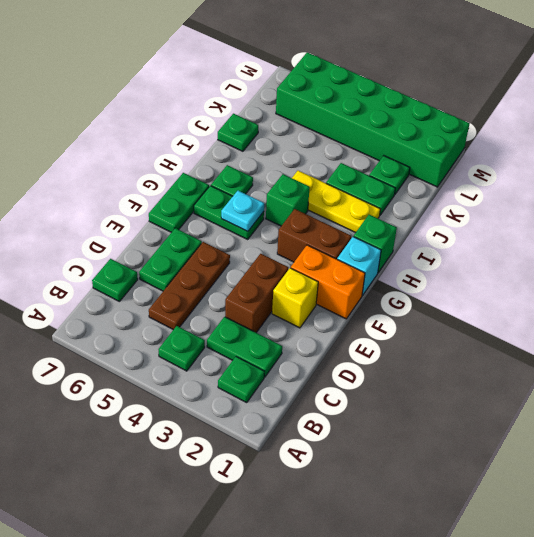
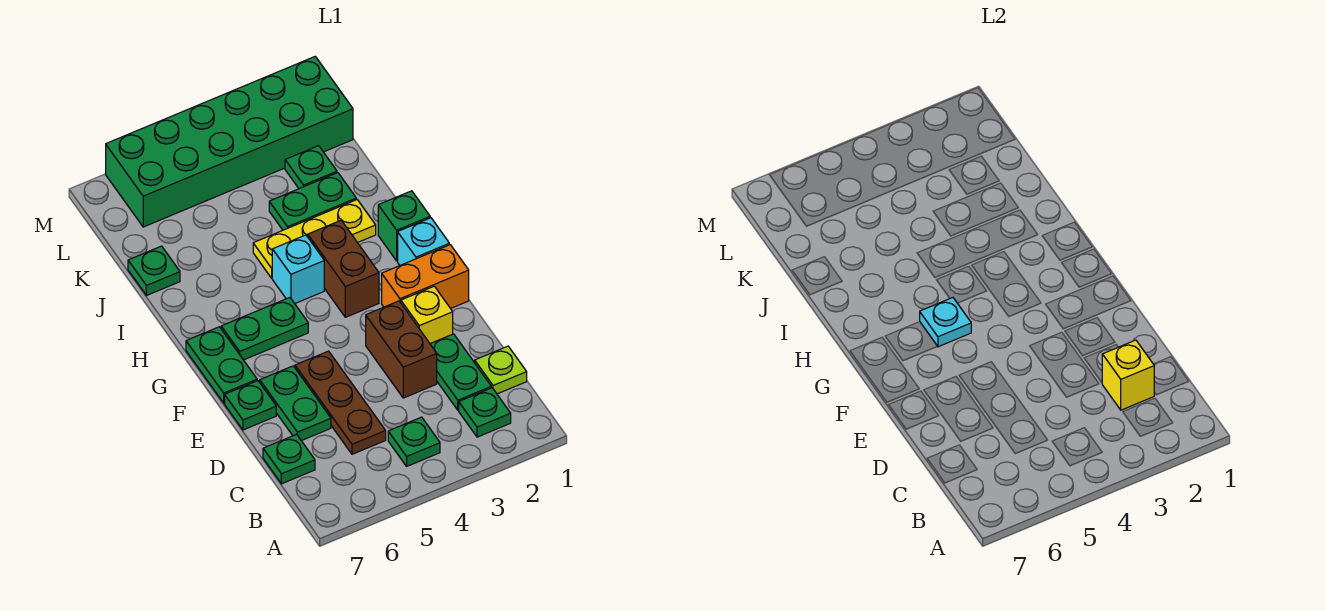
none -> lime plate C1 level 1
green plate C2:C3 level 1 -> green plate C2:D2 level 1
none -> yellow brick C2 level 2
brown brick G2:G3 level 1 -> brown brick G3:H3 level 1
green brick H4 level 1 -> cyan brick H4 level 1
green plate H6 level 1 -> green plate E7 level 1

